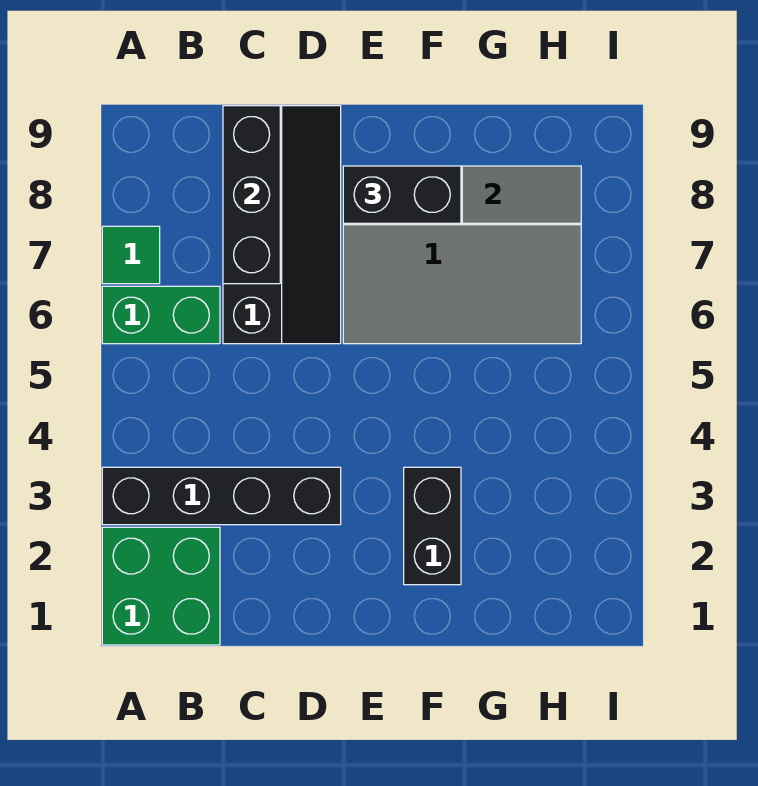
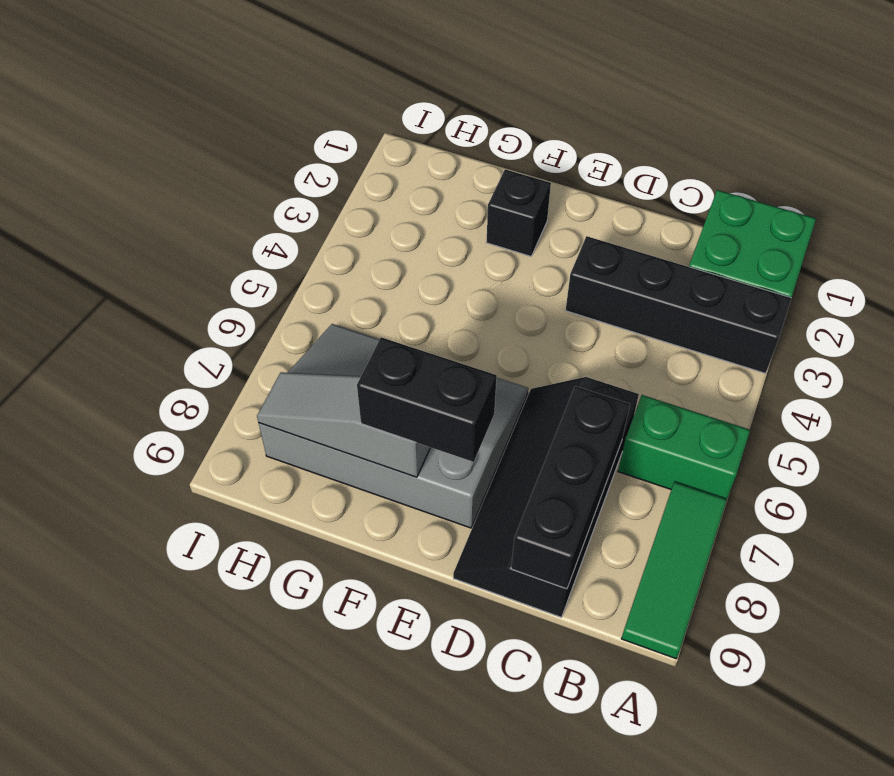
green tile A7 level 1 -> green tile A7:A9 level 1
black brick F2:F3 level 1 -> black brick F2 level 1

